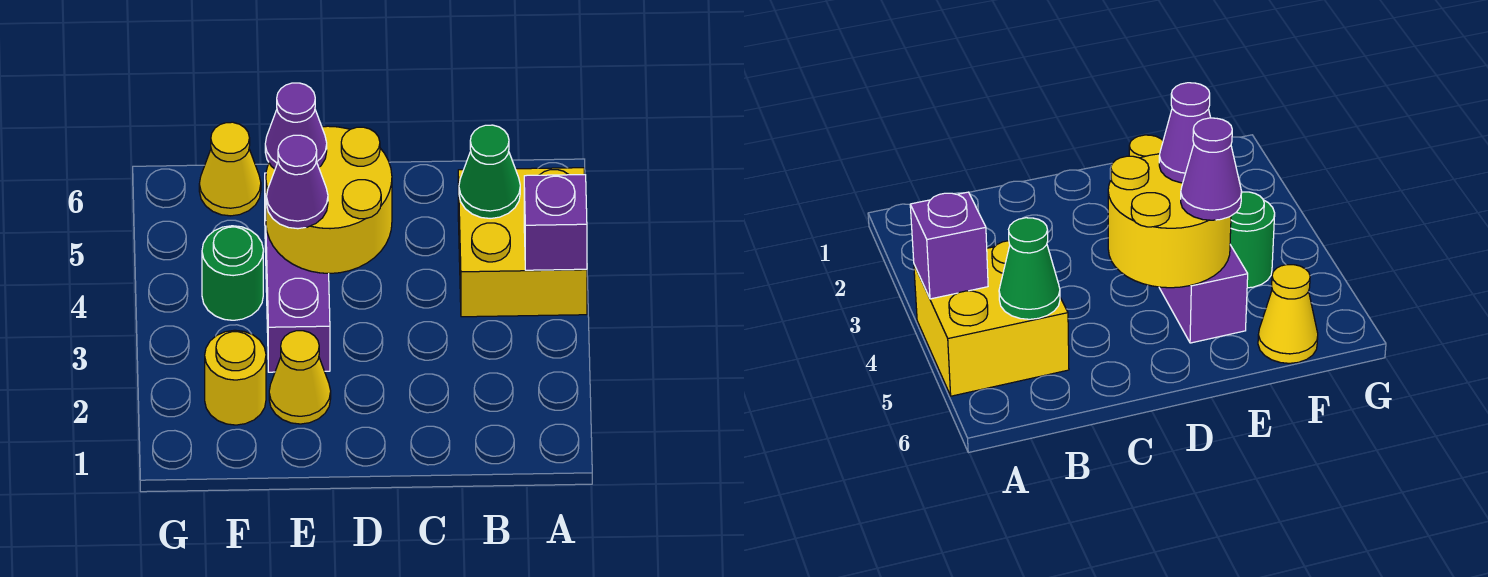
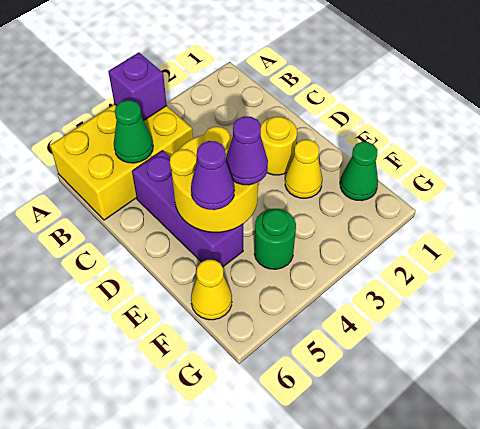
yellow brick A4:B5 level 1 -> yellow brick A4:B6 level 1
purple brick E3:E5 level 1 -> purple brick C5:E5 level 1
none -> green cone F1 level 1
yellow round brick F2 level 1 -> yellow round brick D2 level 1

